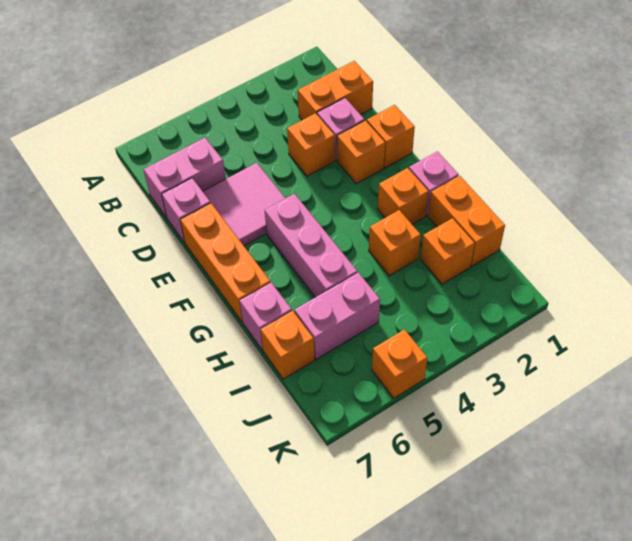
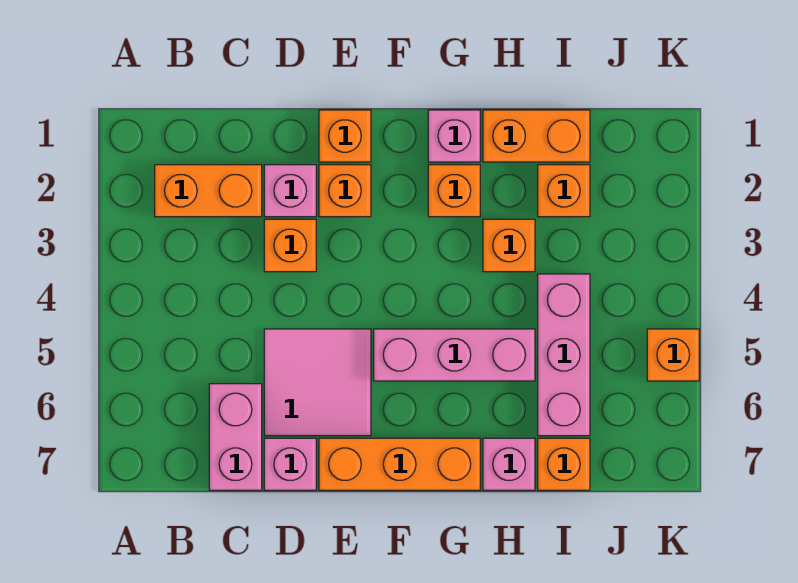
orange brick C1:C2 level 1 -> orange brick B2:C2 level 1
pink brick I5:I6 level 1 -> pink brick I4:I6 level 1

